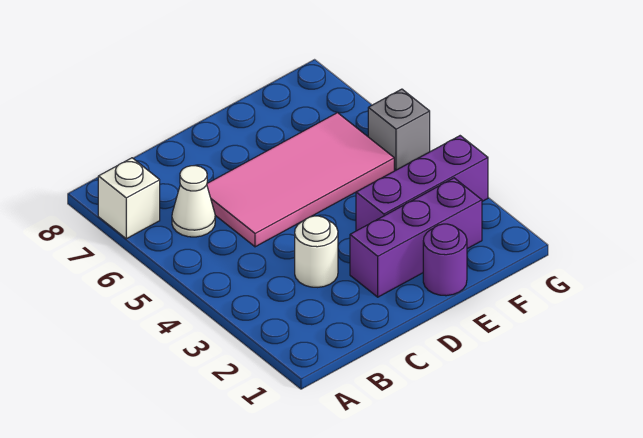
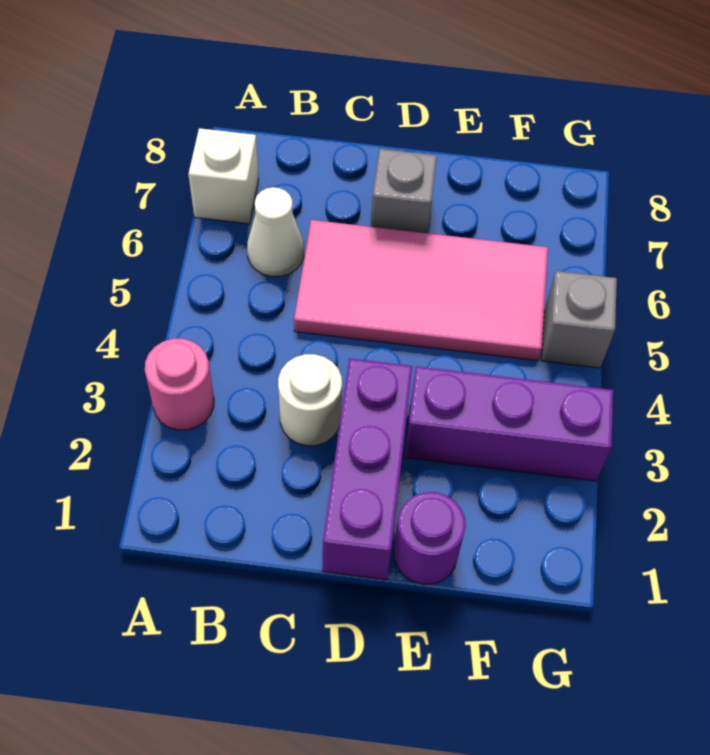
none -> pink round brick A3 level 1
purple brick D2:F2 level 1 -> purple brick D1:D3 level 1
none -> grey brick D7 level 1

